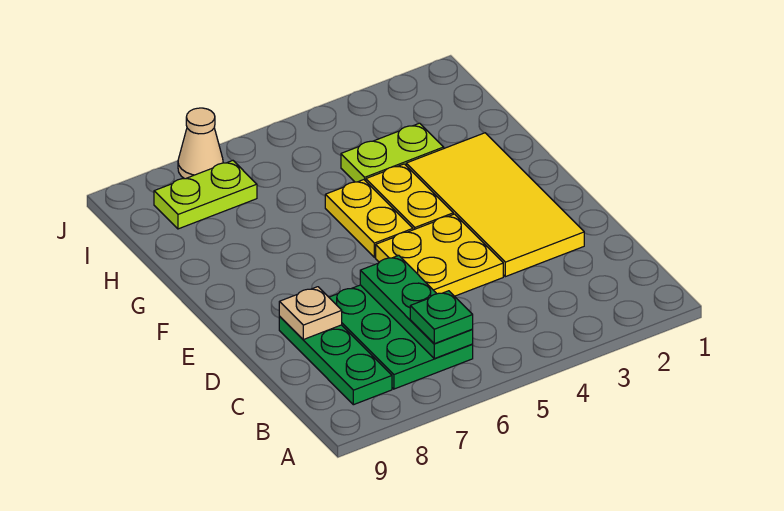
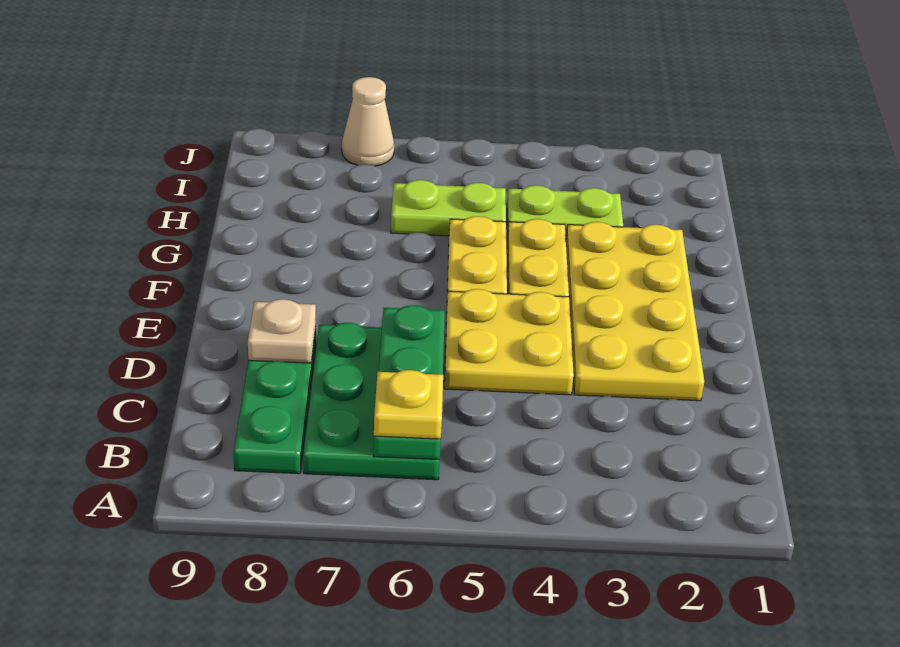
green plate B6 level 3 -> yellow plate B6 level 3
yellow tile D2:G3 level 1 -> yellow plate D2:G3 level 1
lime plate I7:I8 level 1 -> lime plate H5:H6 level 1

